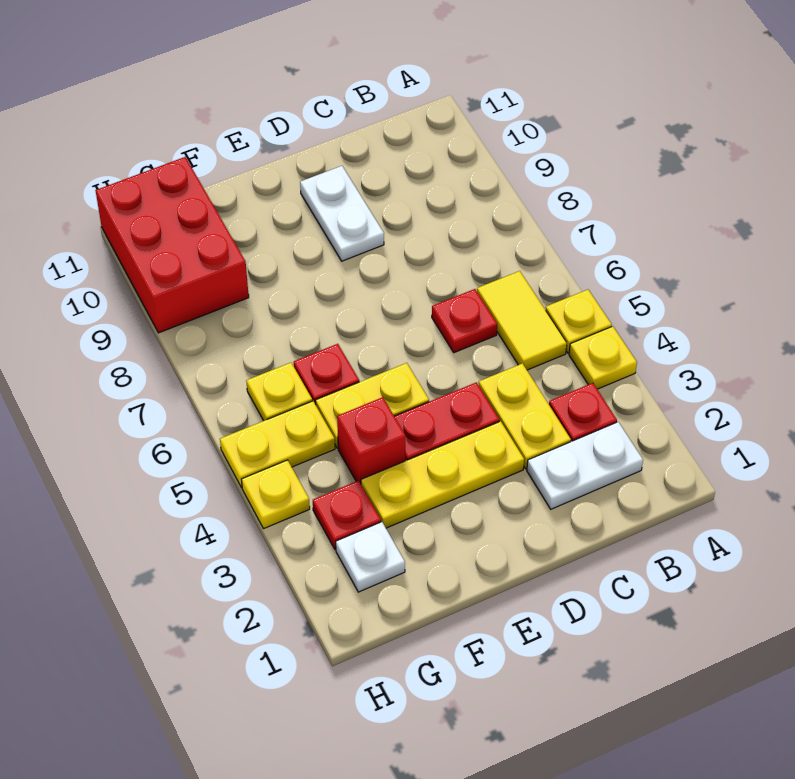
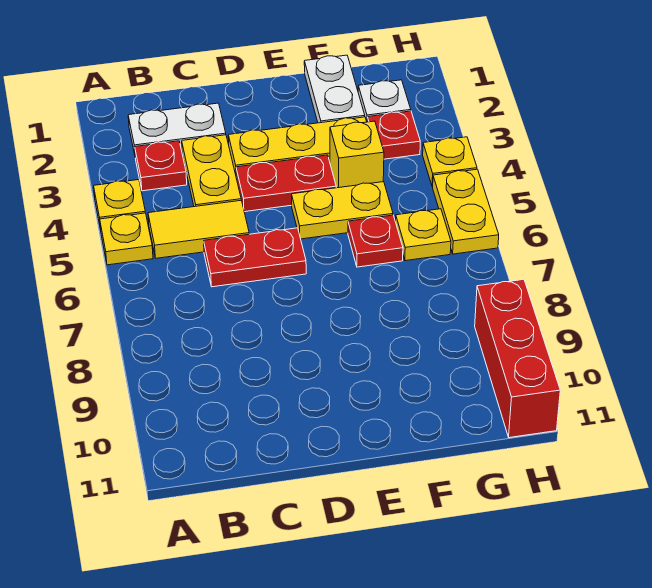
yellow tile B5:B6 level 1 -> yellow tile B5:C5 level 1
red plate C6 level 1 -> red plate C6:D6 level 1
white plate D9:D10 level 1 -> white plate F1:F2 level 1
red brick F4 level 1 -> yellow brick F4 level 1
yellow plate G5:H5 level 1 -> yellow plate H5:H6 level 1
red brick G9:H11 level 1 -> red brick H9:H11 level 1

